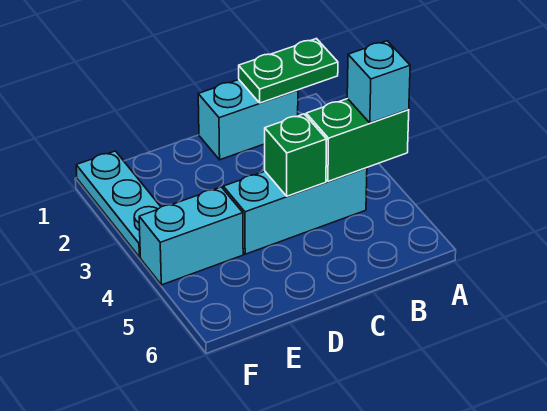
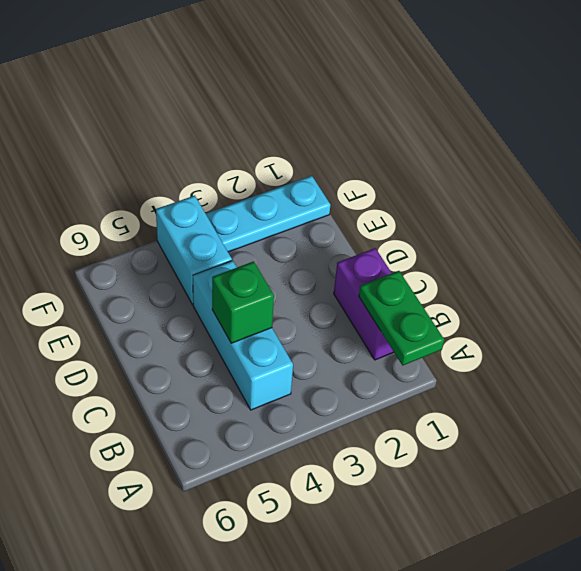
green brick A4:B4 level 2 -> none
cyan brick A4 level 3 -> none
cyan brick B1:C1 level 1 -> purple brick B1:C1 level 1

